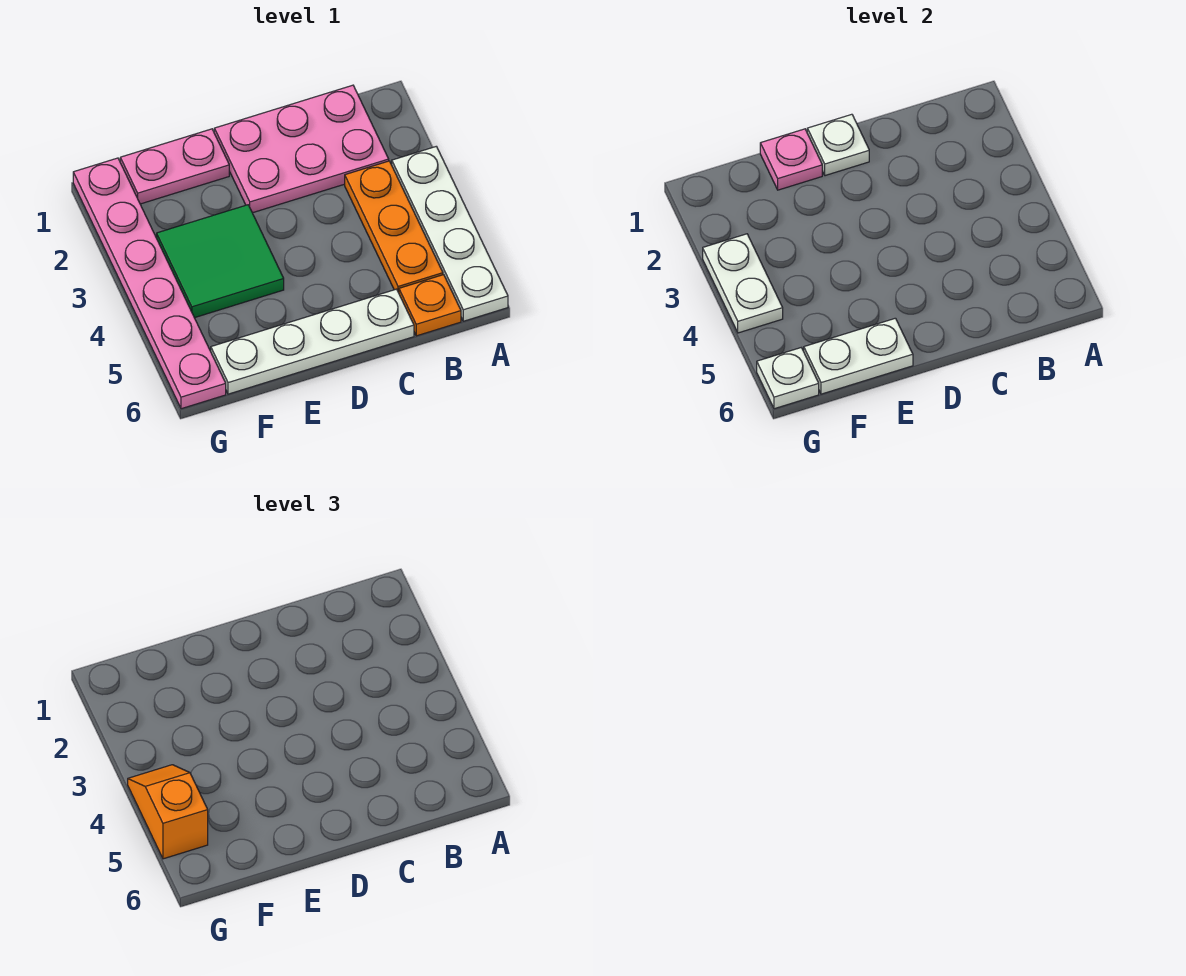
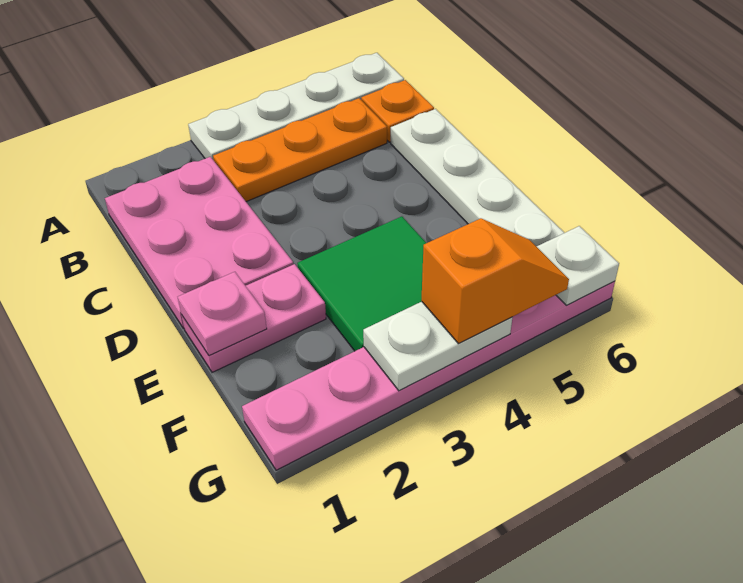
white plate D1 level 2 -> none
pink plate E1:F1 level 1 -> pink plate E1:E2 level 1
white plate E6:F6 level 2 -> none
orange slope G4:G5 level 3 top 5 -> orange slope G4:G5 level 3 top 4

